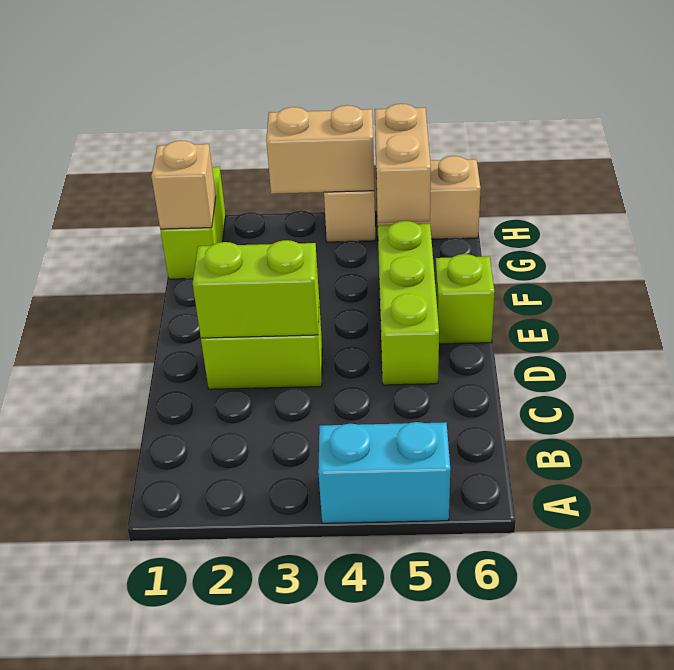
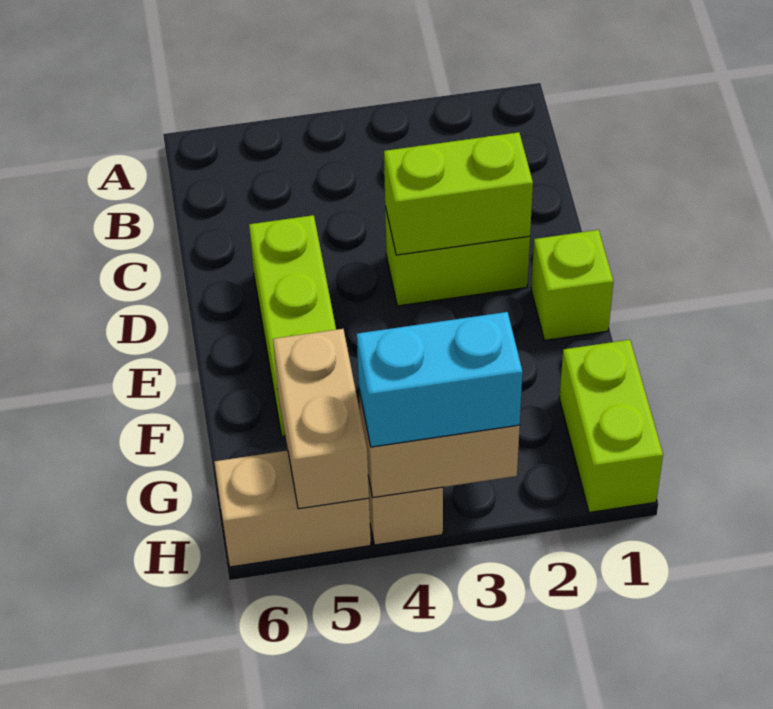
cyan brick A4:A5 level 1 -> cyan brick H3:H4 level 3
lime brick E6 level 1 -> lime brick E1 level 1
tan brick G1 level 2 -> none

